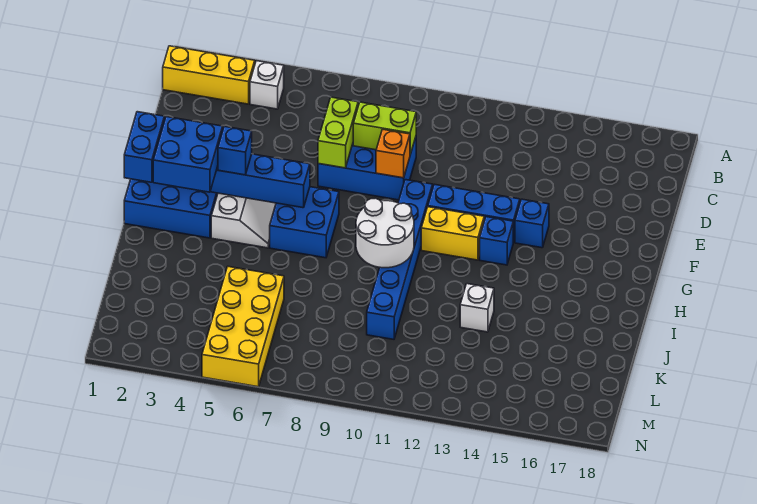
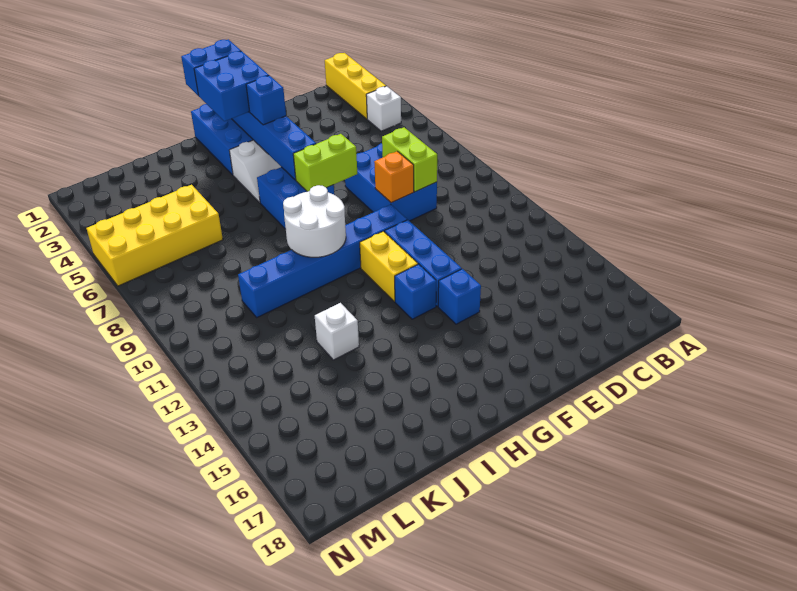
lime brick D7:E7 level 2 -> lime brick F7:G7 level 2

